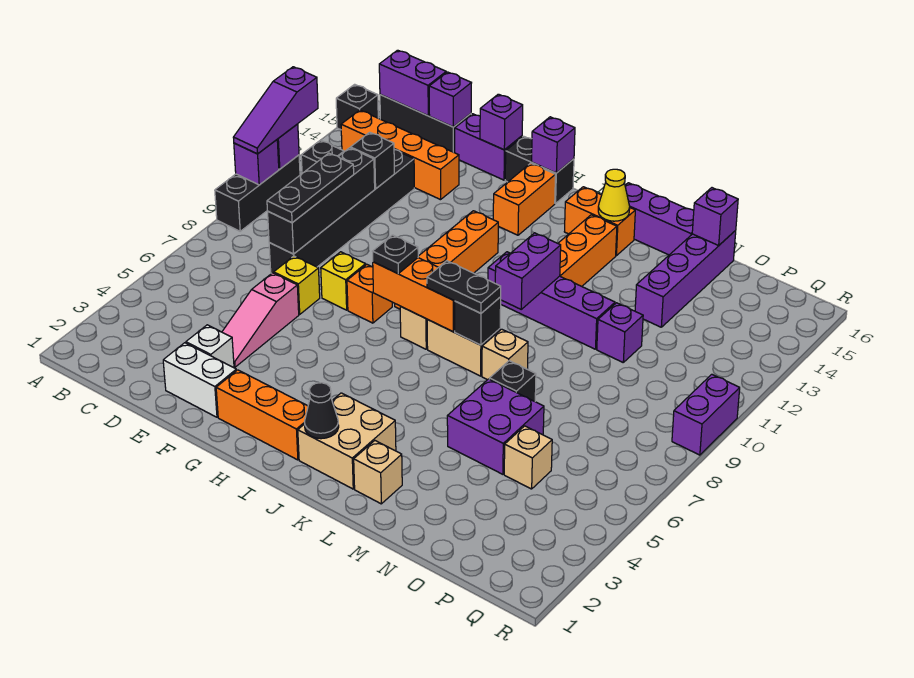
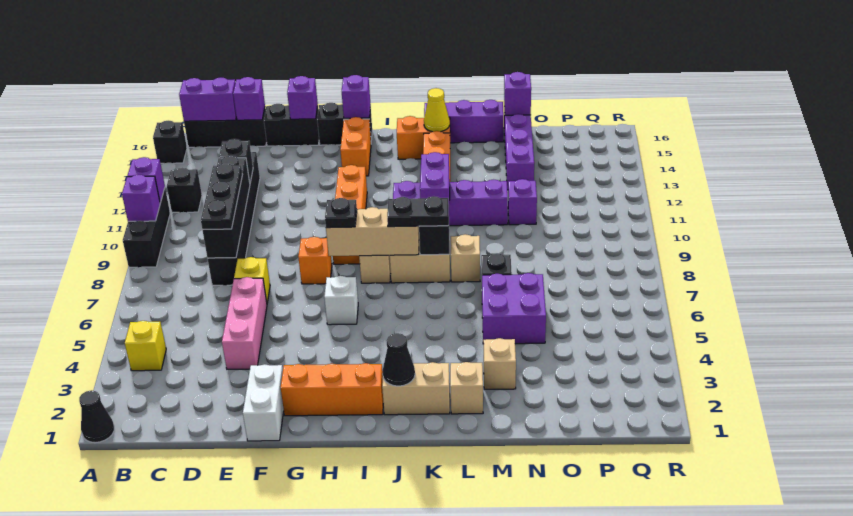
none -> black cone A1 level 1
purple slope A10:A12 level 3 top 12 -> none
orange brick B14:E14 level 1 -> none
white brick E2:F2 level 1 -> white brick F1:F2 level 1
white brick E3 level 1 -> white brick H6 level 1
pink slope E4:E6 level 1 top 6 -> pink brick E4:E6 level 1
purple brick E16:F16 level 1 -> black brick E16:F16 level 1
yellow brick F8 level 1 -> yellow brick B4 level 1
orange brick H8:J8 level 2 -> tan brick H8:J8 level 2
tan brick J2:K3 level 1 -> tan brick J2:K2 level 1
tan brick O5 level 1 -> tan brick M3 level 1
purple brick R9:R10 level 1 -> none

